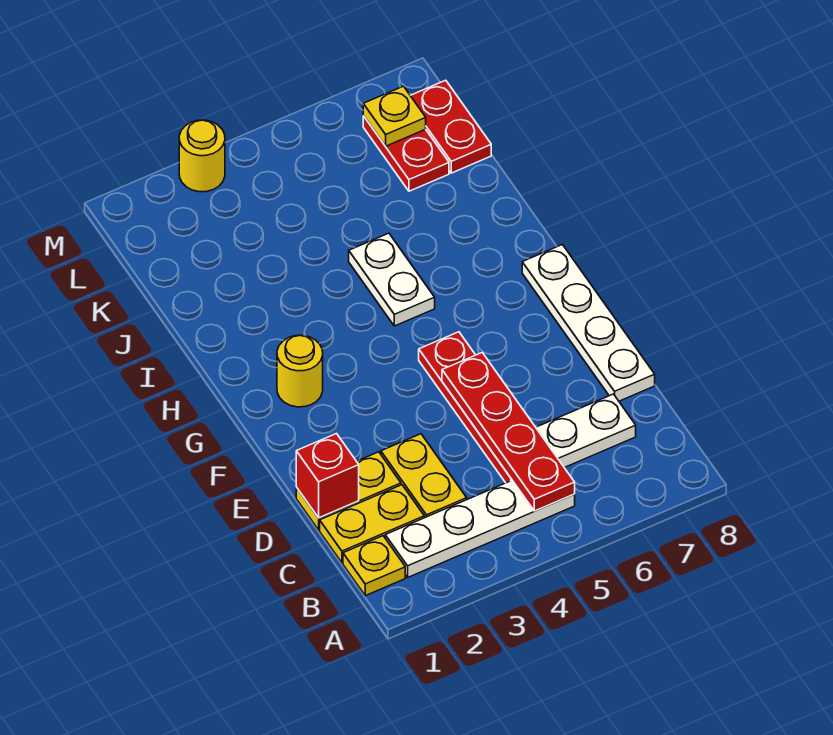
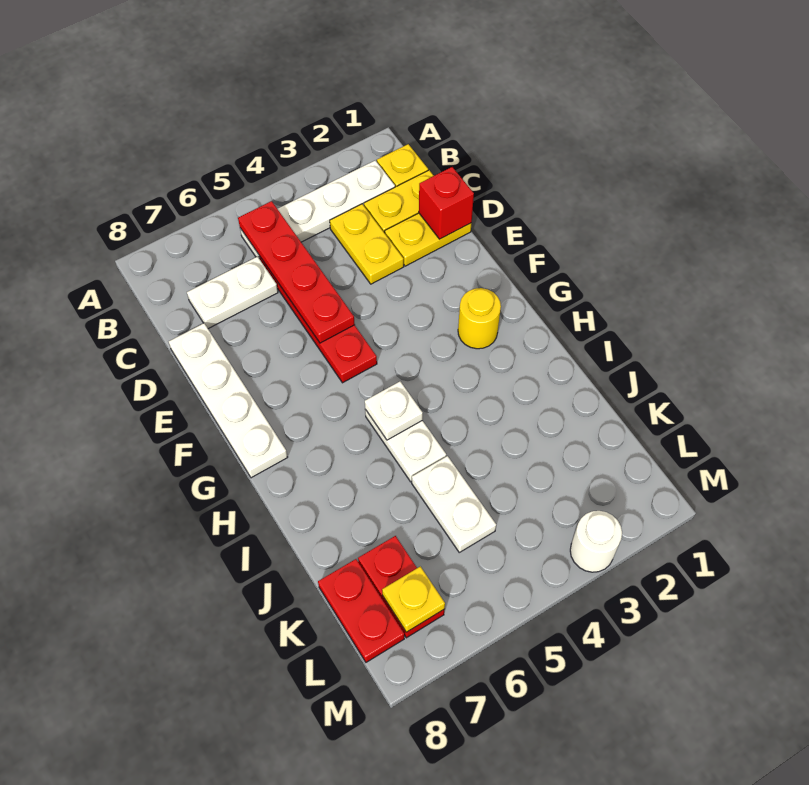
none -> white plate H5 level 2
none -> white plate J5:K5 level 1
yellow round brick M3 level 1 -> white round brick M3 level 1

